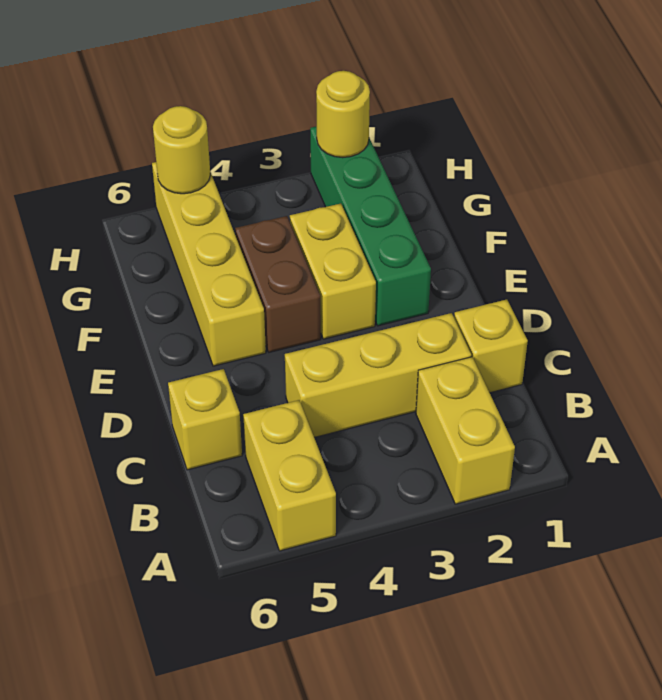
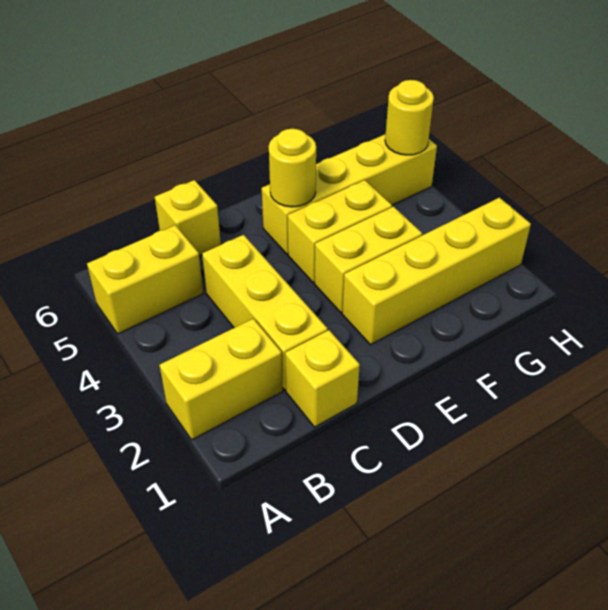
green brick E2:H2 level 1 -> yellow brick E2:H2 level 1
brown brick E4:F4 level 1 -> yellow brick E4:F4 level 1
yellow round brick H2 level 2 -> yellow round brick E5 level 2

